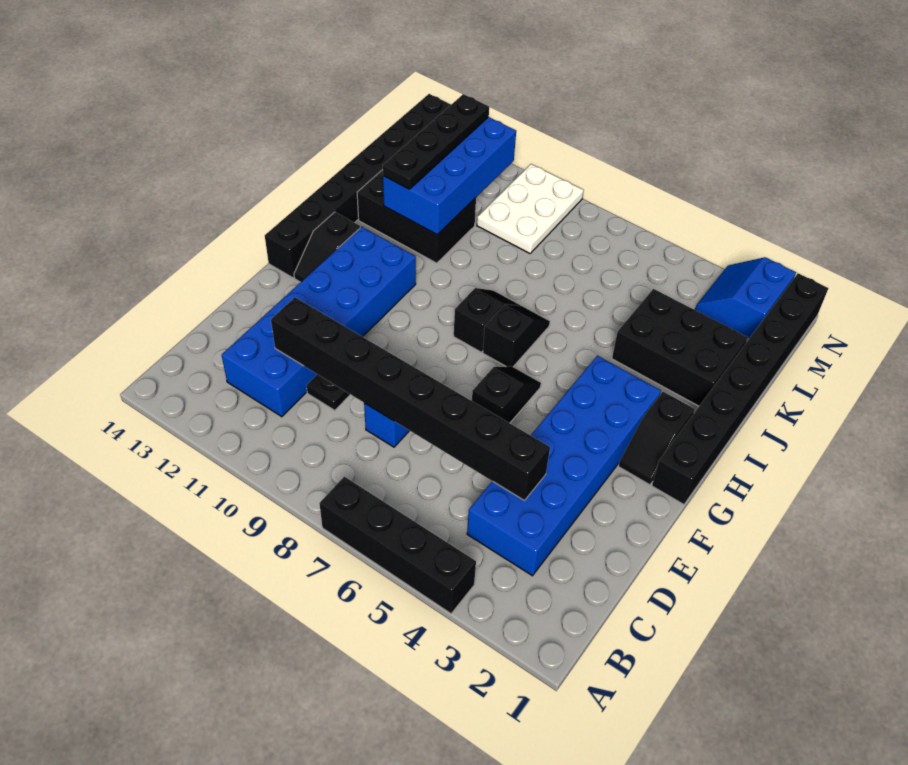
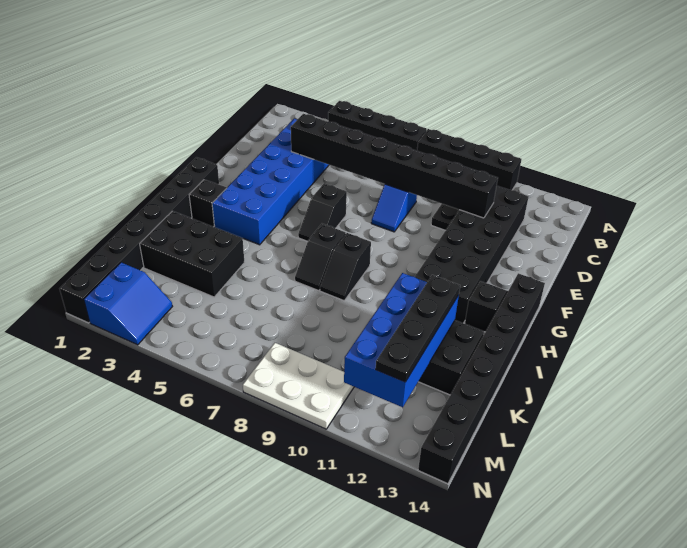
none -> black brick A8:A11 level 1
blue brick C11:H12 level 1 -> black brick C11:H12 level 1
white plate L9:N10 level 1 -> white plate M8:N10 level 1

